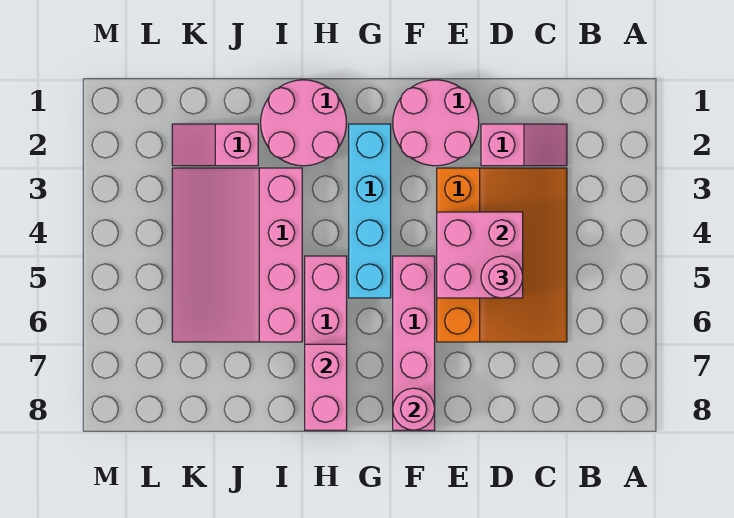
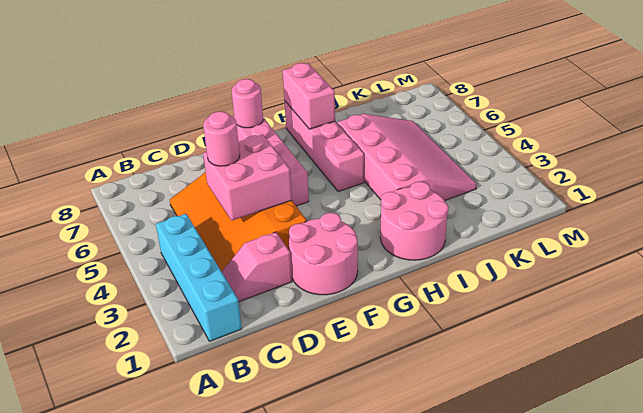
cyan brick G2:G5 level 1 -> cyan brick B1:B4 level 1
pink slope J2:K2 level 1 top J -> none

